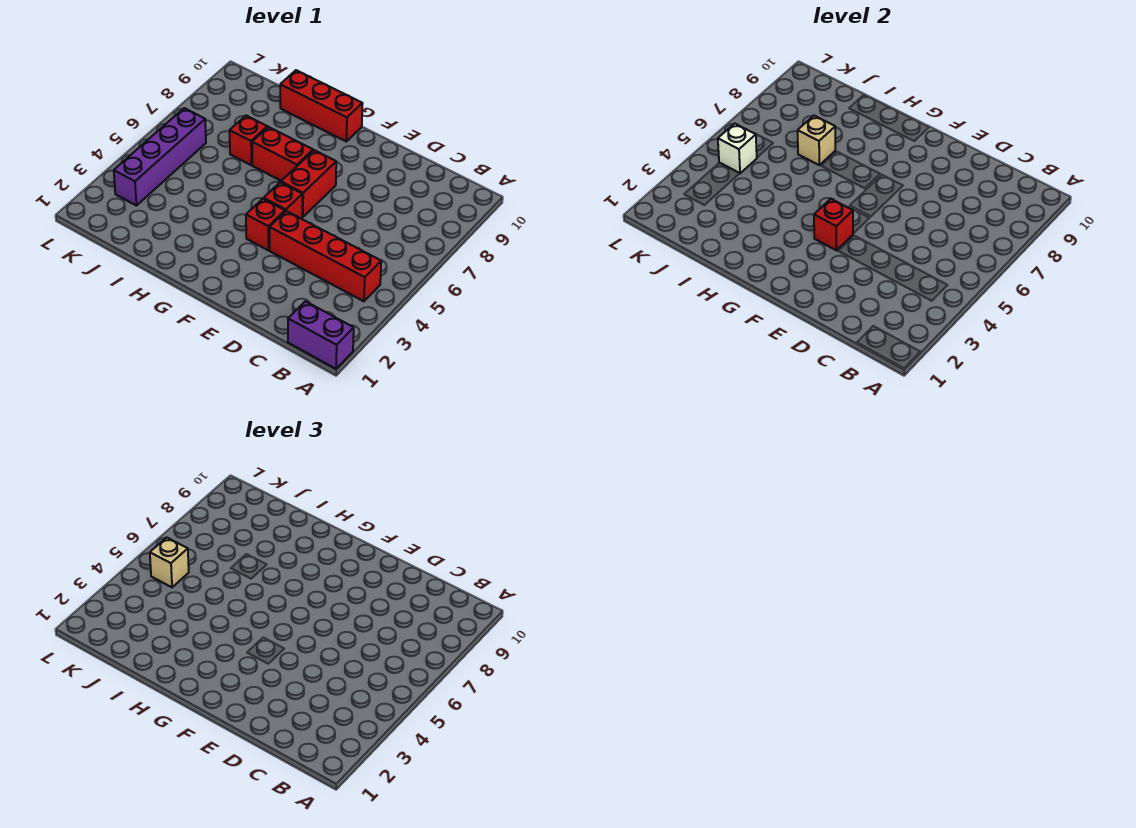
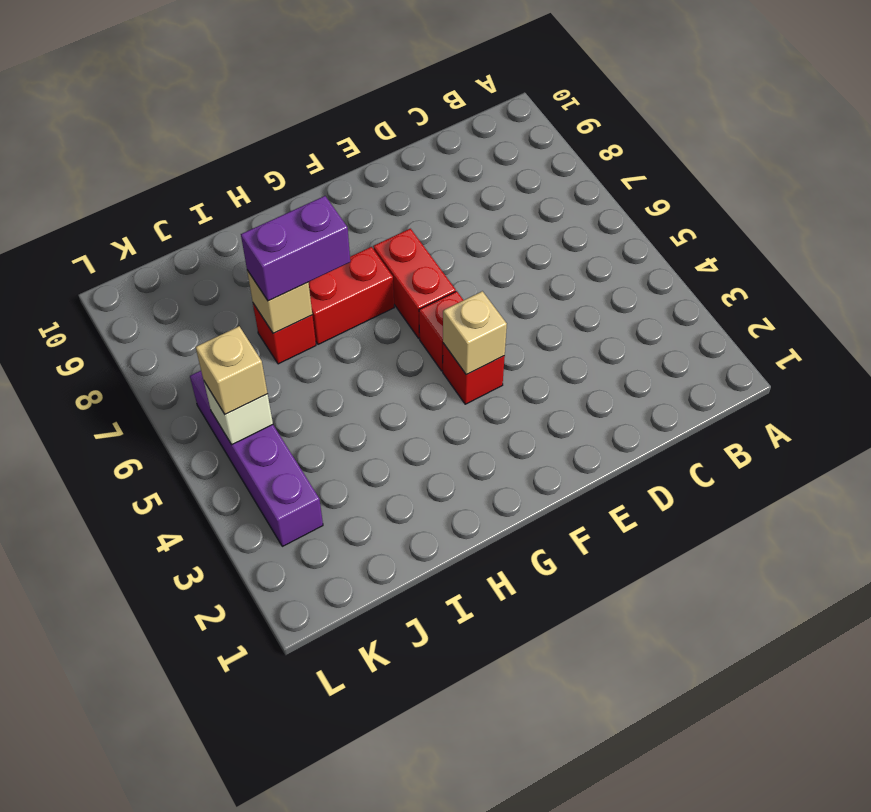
purple brick A1:B1 level 1 -> purple brick H7:I7 level 3
red brick B4:E4 level 1 -> none
red brick F4 level 2 -> tan brick F4 level 2
red brick G10:I10 level 1 -> none

